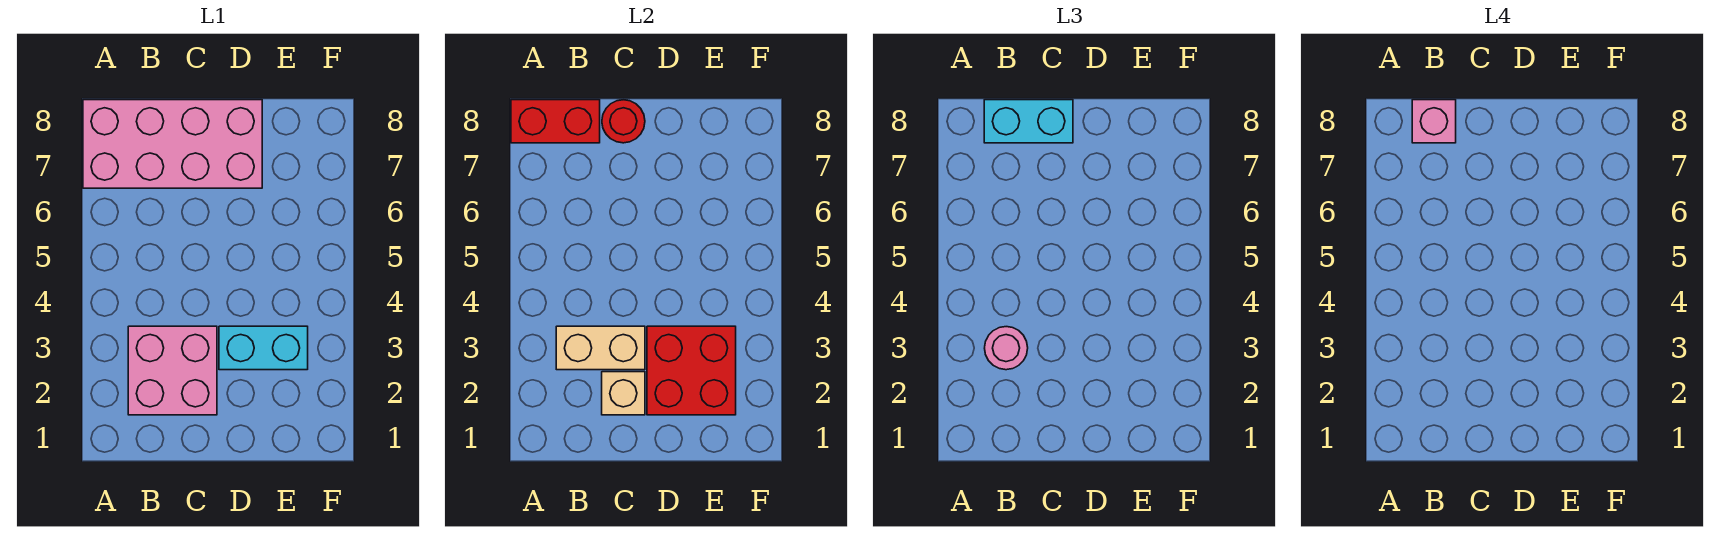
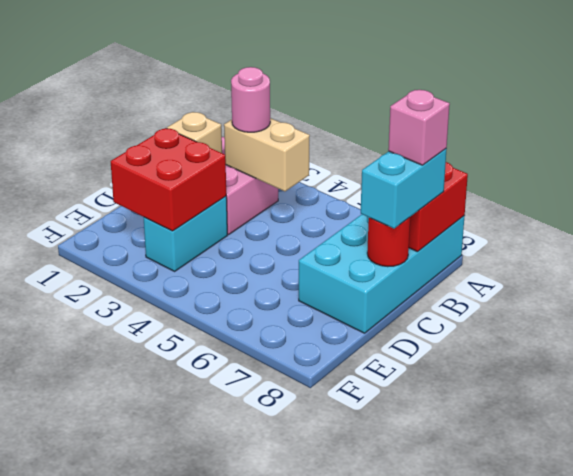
pink brick A7:D8 level 1 -> cyan brick A7:D8 level 1
tan brick B3:C3 level 2 -> tan brick B3:B4 level 2

